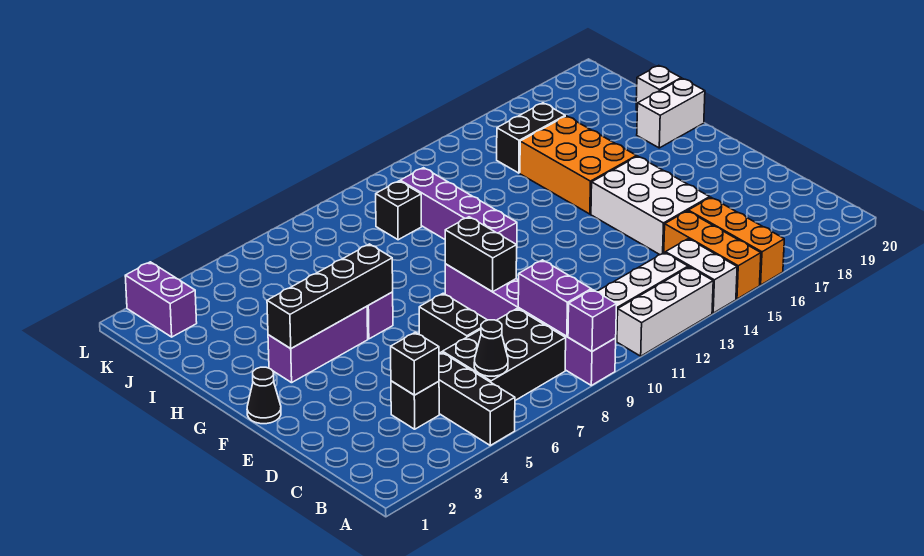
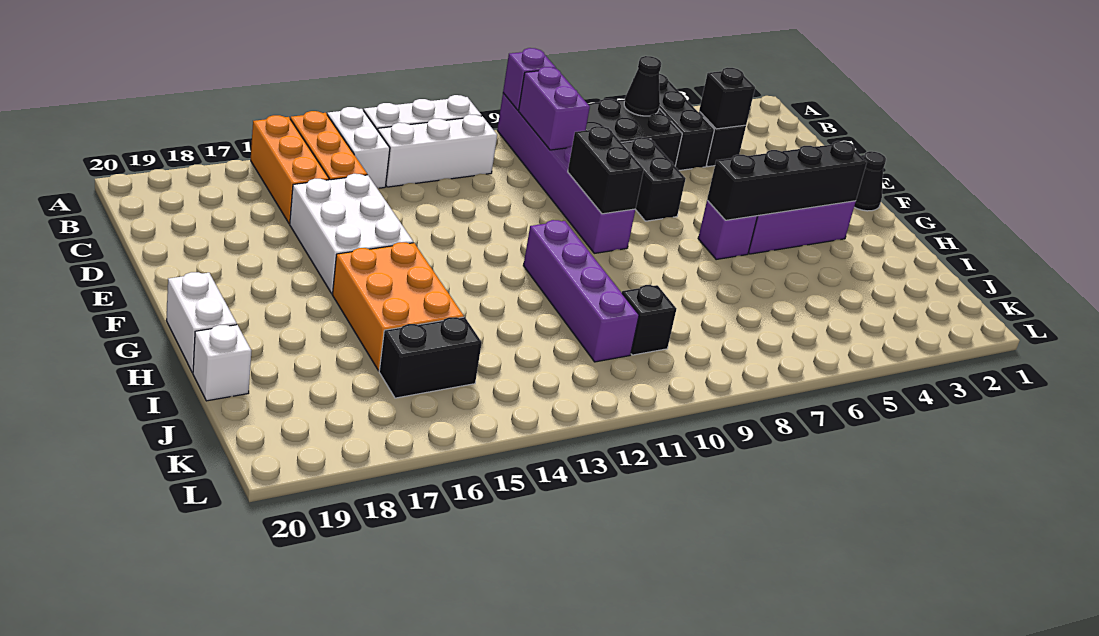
white brick H19:H20 level 1 -> white brick G20:H20 level 1
purple brick K2:L2 level 1 -> none

